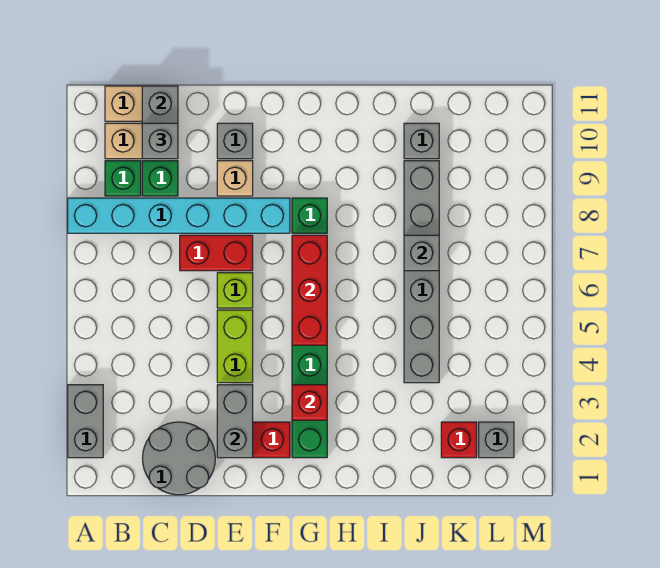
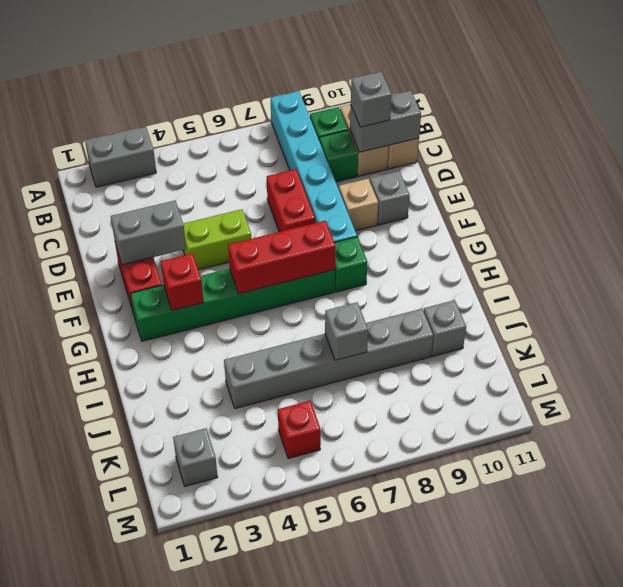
grey round brick C1:D2 level 1 -> none
lime brick E6 level 1 -> none
red brick K2 level 1 -> red brick L5 level 1

